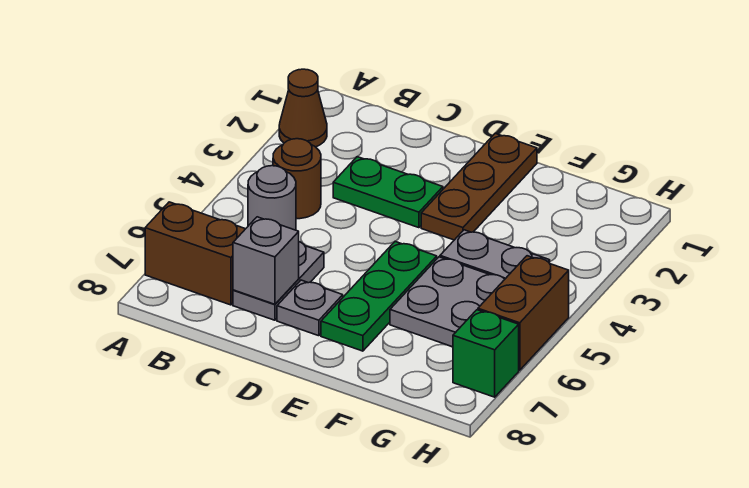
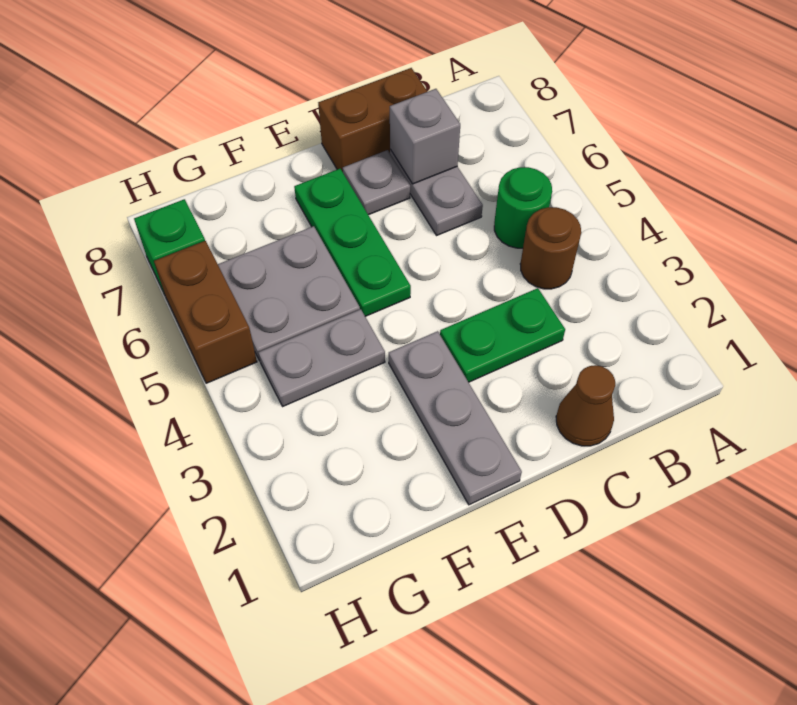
brown cone A2 level 1 -> brown cone C1 level 1
brown brick A7:B7 level 1 -> brown brick C8:D8 level 1
grey round brick B5 level 1 -> green round brick B5 level 1
brown plate E1:E3 level 1 -> grey plate E1:E3 level 1

